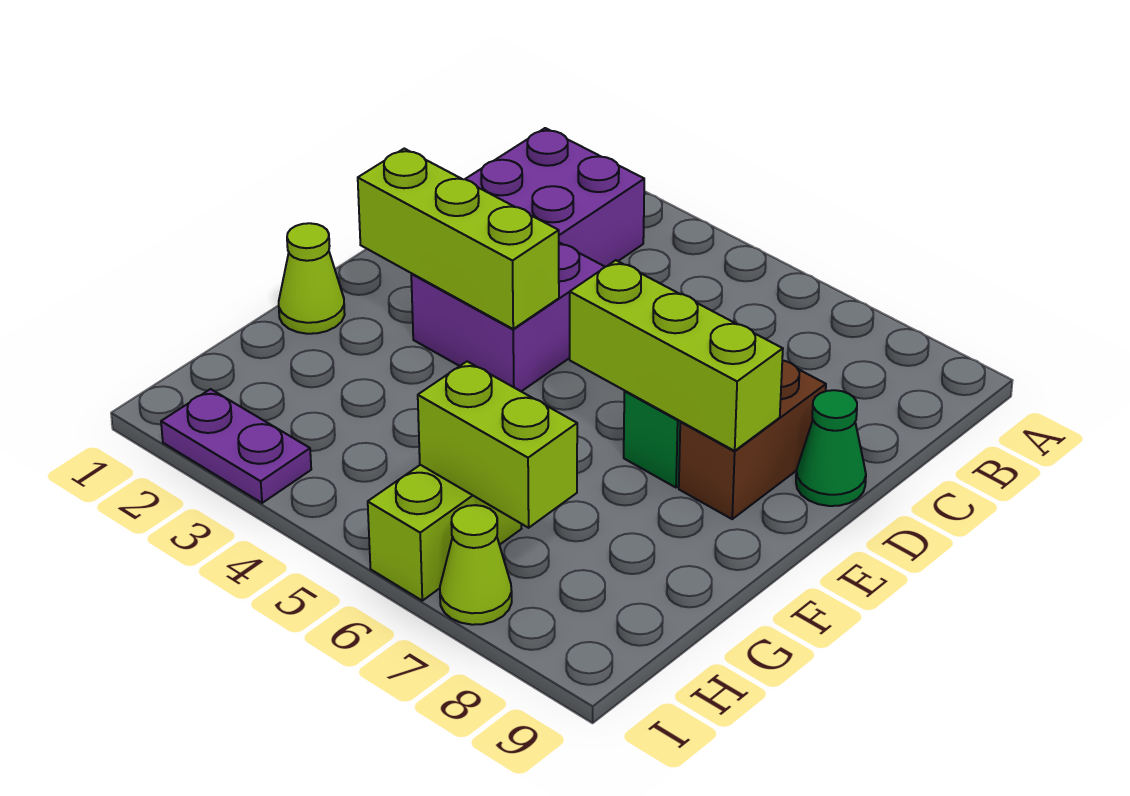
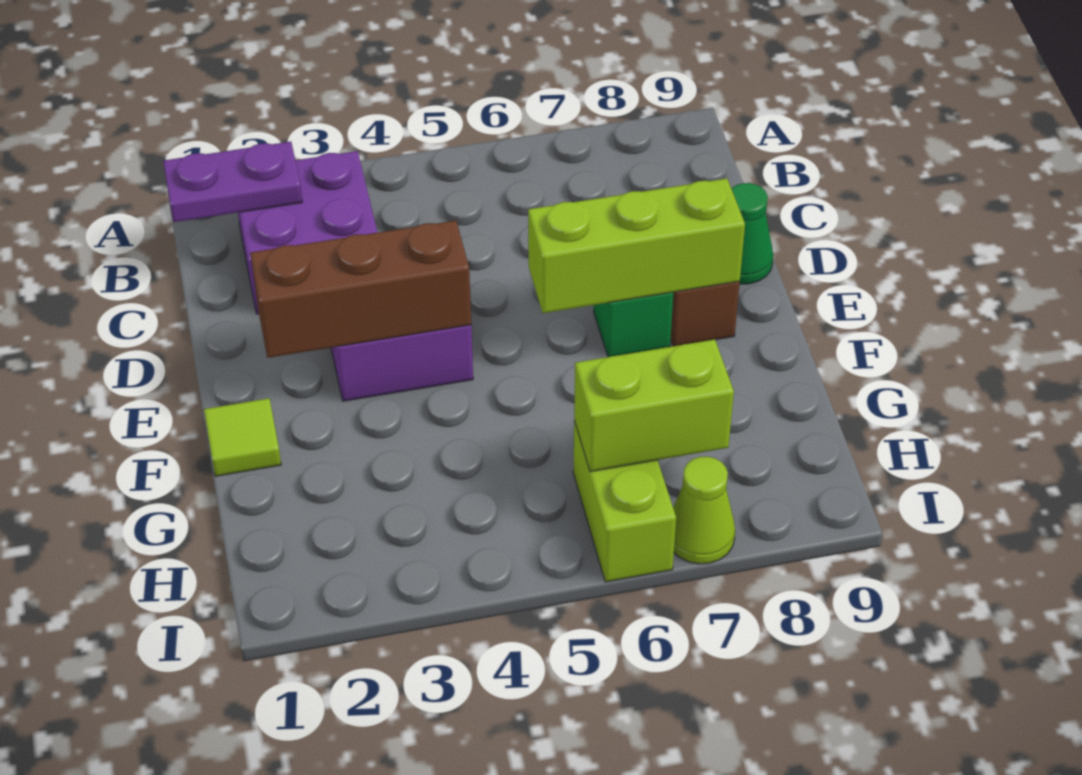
lime brick E2:E4 level 2 -> brown brick E2:E4 level 2
lime cone F1 level 1 -> lime tile F1 level 1
purple plate I2:I3 level 1 -> purple plate B1:B2 level 2

